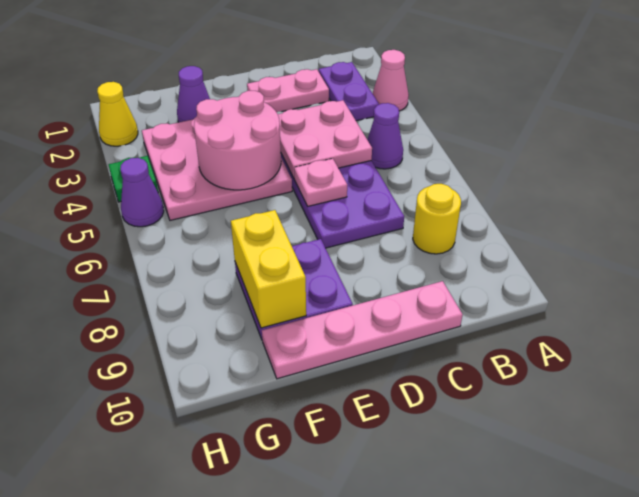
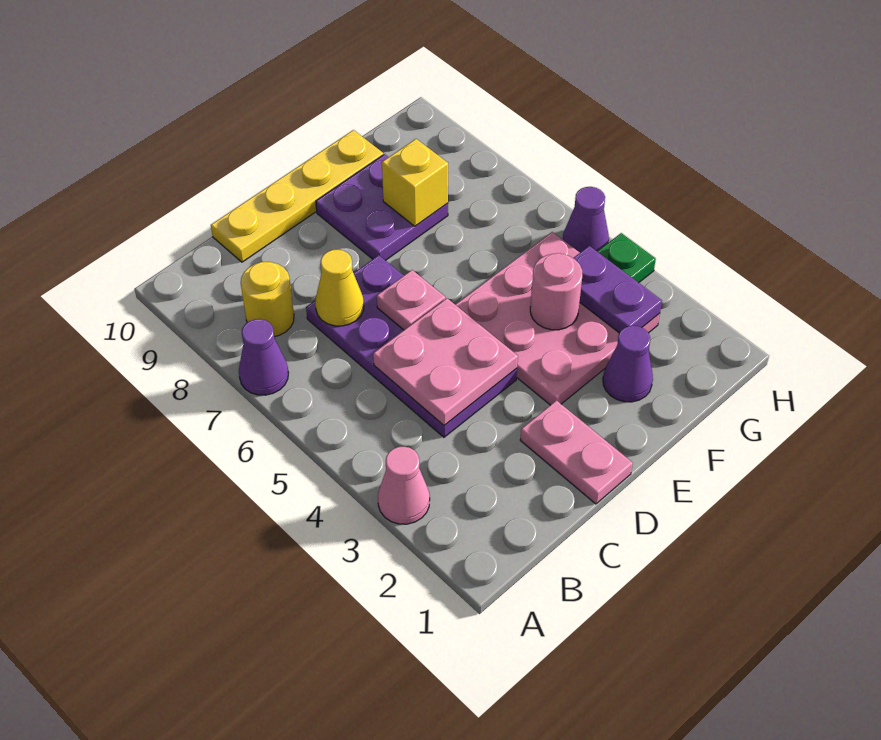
purple plate B2:B3 level 1 -> purple plate G3:G4 level 2
purple cone B5 level 1 -> purple cone A7 level 1
pink plate C2:D2 level 1 -> pink plate D1:D2 level 1
pink plate C10:F10 level 1 -> yellow plate C10:F10 level 1
pink round brick E4:F5 level 2 -> pink round brick F4 level 2
yellow brick F8:F9 level 2 -> yellow brick F8 level 2
yellow cone H2 level 1 -> yellow cone C7 level 2

